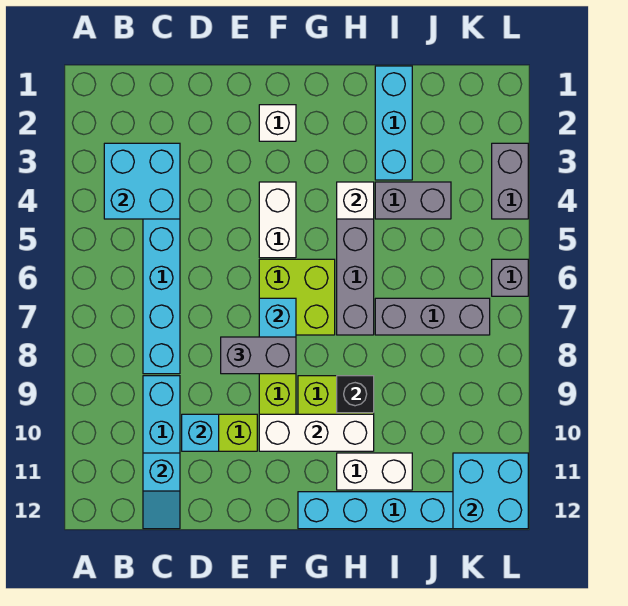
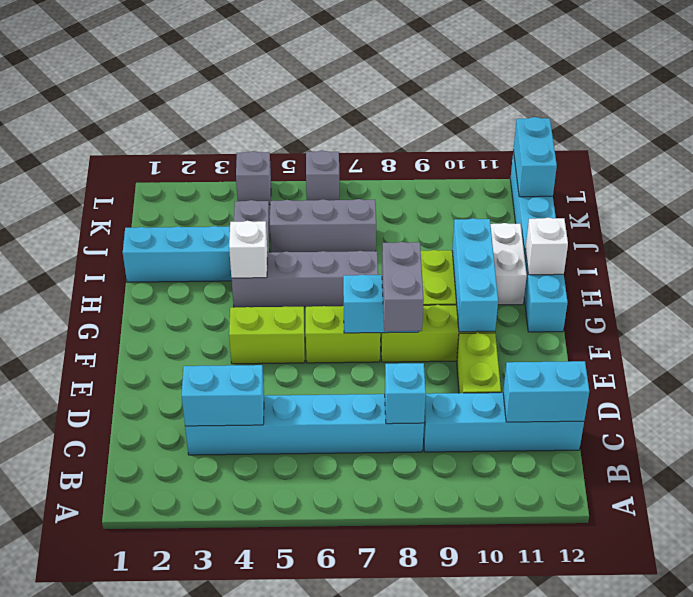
cyan brick B3:C4 level 2 -> cyan brick C3:C4 level 2
cyan slope C11:C12 level 2 top 11 -> cyan brick C11:C12 level 2
cyan brick D10 level 2 -> cyan brick C8 level 2
white brick F2 level 1 -> white brick H12 level 2
white brick F4:F5 level 1 -> lime brick F4:F5 level 1
lime brick F6:G7 level 1 -> lime brick F6:F7 level 1
white brick F10:H10 level 2 -> cyan brick F10:H10 level 2
black brick H9 level 2 -> none
grey brick I7:K7 level 1 -> grey brick J5:J7 level 1
cyan brick K11:L12 level 2 -> cyan brick K12:L12 level 2
grey brick L3:L4 level 1 -> grey brick L4 level 1

